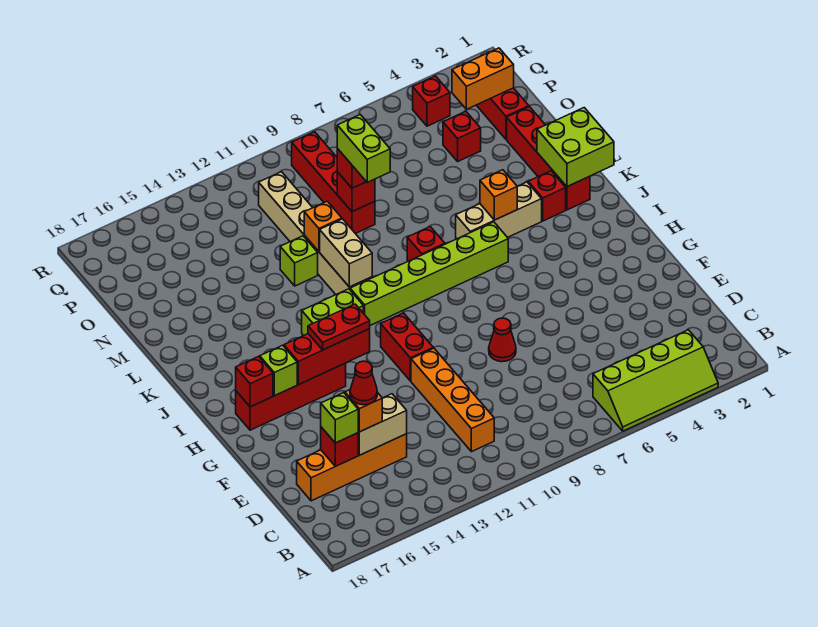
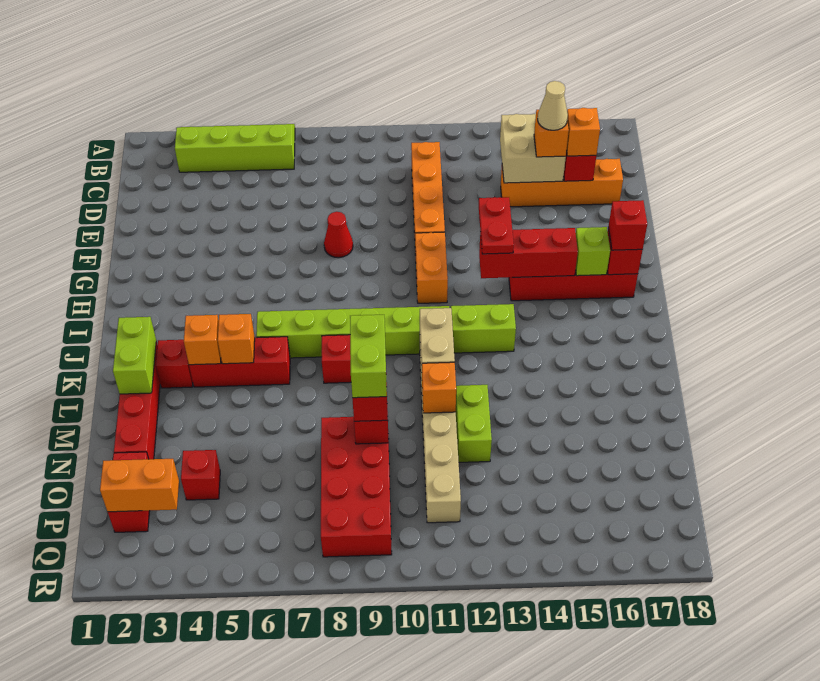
tan brick D14:D15 level 2 -> tan brick C14:D15 level 2
red cone D15 level 4 -> tan cone D15 level 4
lime brick D16 level 3 -> orange brick D16 level 3
red brick G11:H11 level 1 -> orange brick G11:H11 level 1
red plate H13:H14 level 3 -> red plate G13:H13 level 3
lime brick K1:L2 level 2 -> lime brick K2:L2 level 2
tan brick K4:K6 level 1 -> red brick K4:K6 level 1
none -> orange brick K4 level 2
lime brick M12 level 1 -> lime brick M12:N12 level 1
red brick N9:Q9 level 1 -> red brick N8:Q9 level 1
red brick Q4 level 1 -> red brick H17 level 3

